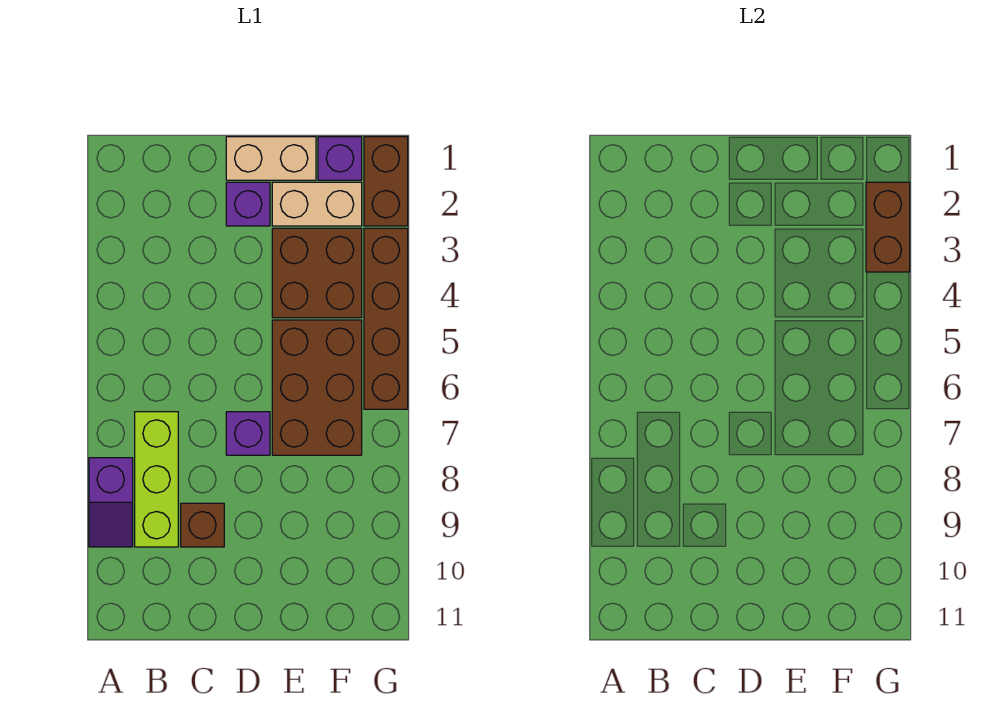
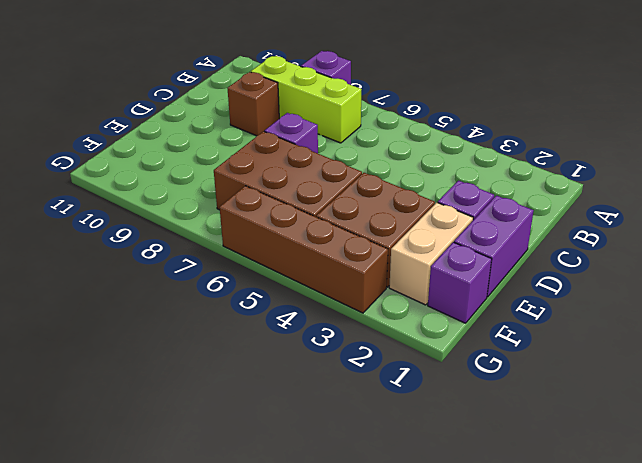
tan brick D1:E1 level 1 -> purple brick D1:E1 level 1
brown brick G1:G2 level 1 -> none
brown brick G2:G3 level 2 -> none

